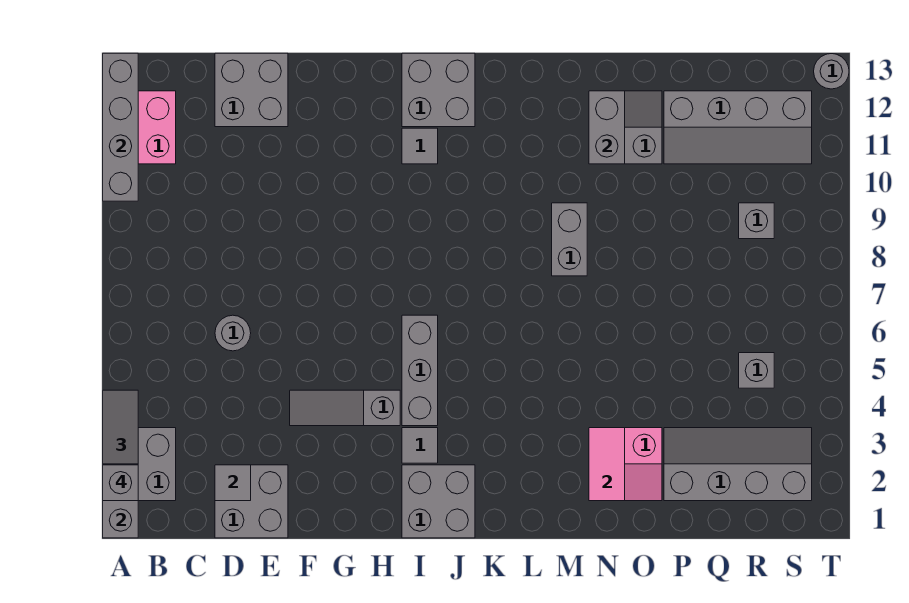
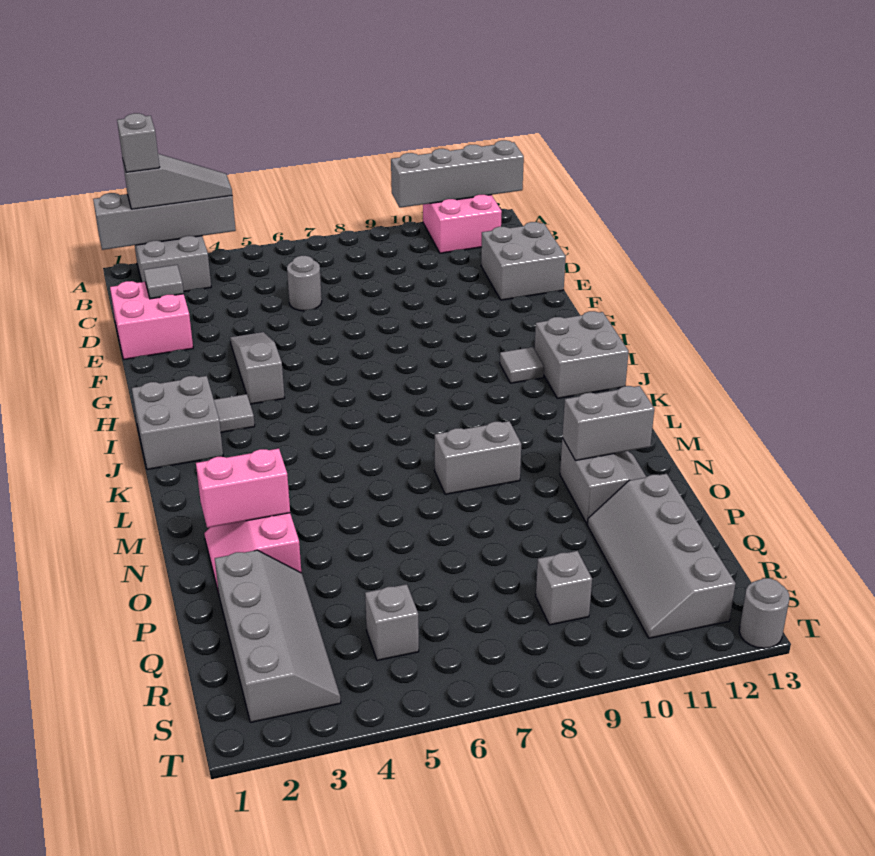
grey brick D1:E2 level 1 -> pink brick D1:E2 level 1
grey brick I4:I6 level 1 -> none
pink tile N2:N3 level 2 -> pink brick N2:N3 level 2

